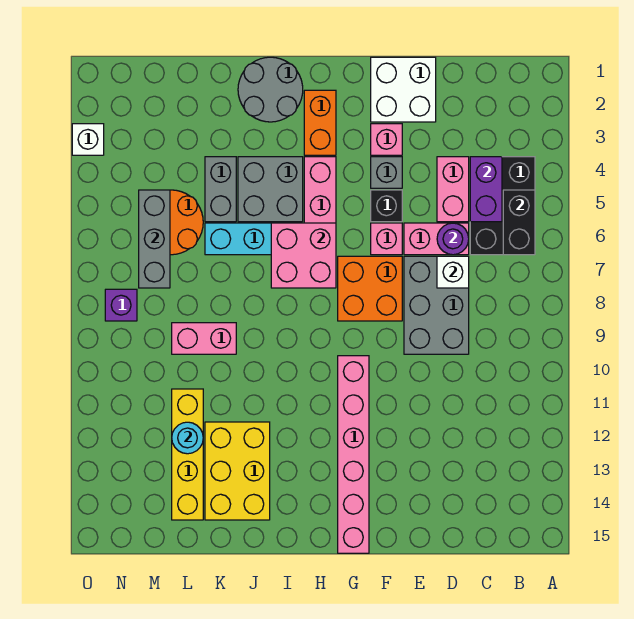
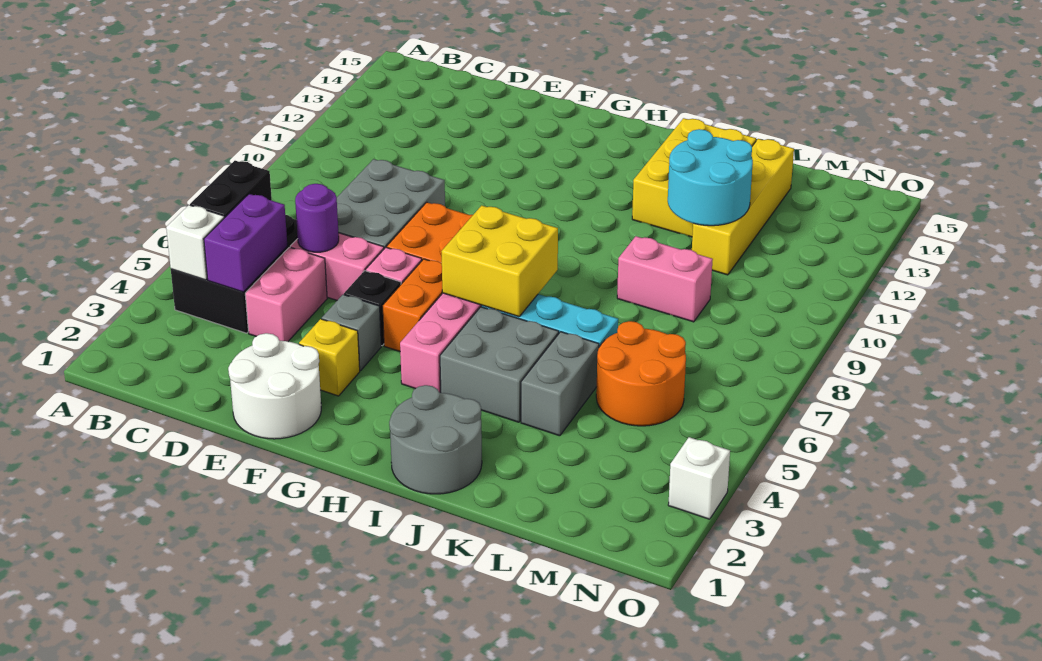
white brick D7 level 2 -> white brick B4 level 2
white brick E1:F2 level 1 -> white round brick E1:F2 level 1
pink brick F3 level 1 -> yellow brick F3 level 1
pink brick G10:G15 level 1 -> none
orange brick H2:H3 level 1 -> orange brick G5:G6 level 1
pink brick H6:I7 level 2 -> yellow brick H6:I7 level 2
cyan round brick L12 level 2 -> cyan round brick K11:L12 level 2
grey brick M5:M7 level 2 -> none
purple brick N8 level 1 -> none

